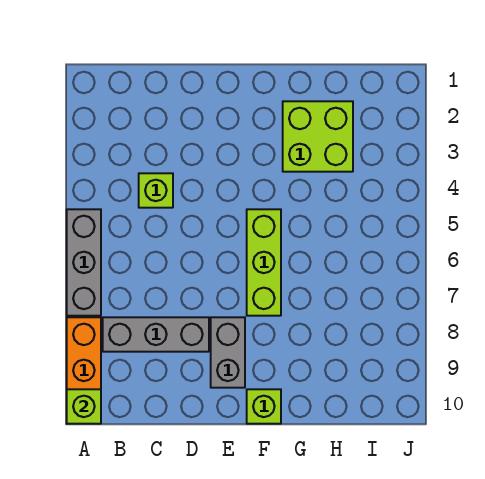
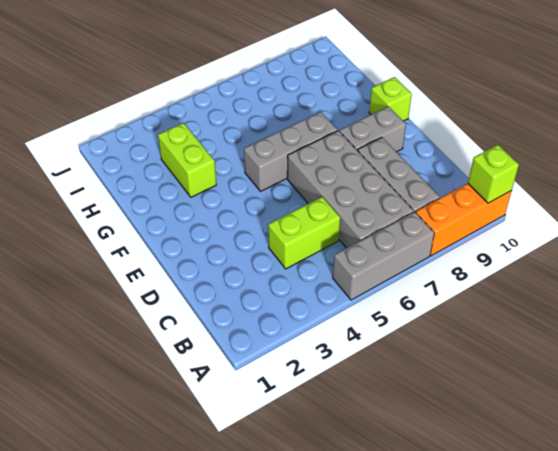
none -> grey brick B6:E7 level 1
lime brick C4 level 1 -> lime brick C4:C5 level 1
lime brick F5:F7 level 1 -> grey brick F5:F7 level 1
lime brick G2:H3 level 1 -> lime brick G3:H3 level 1

